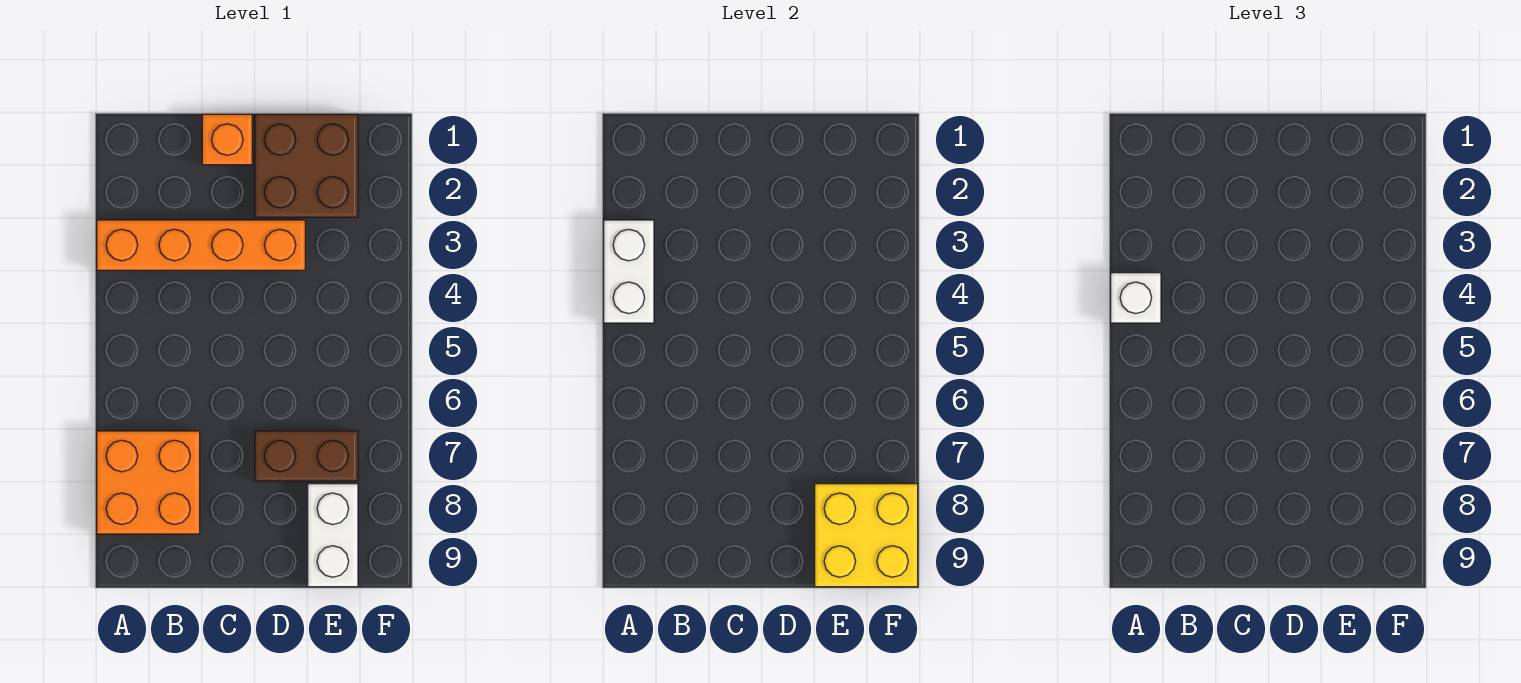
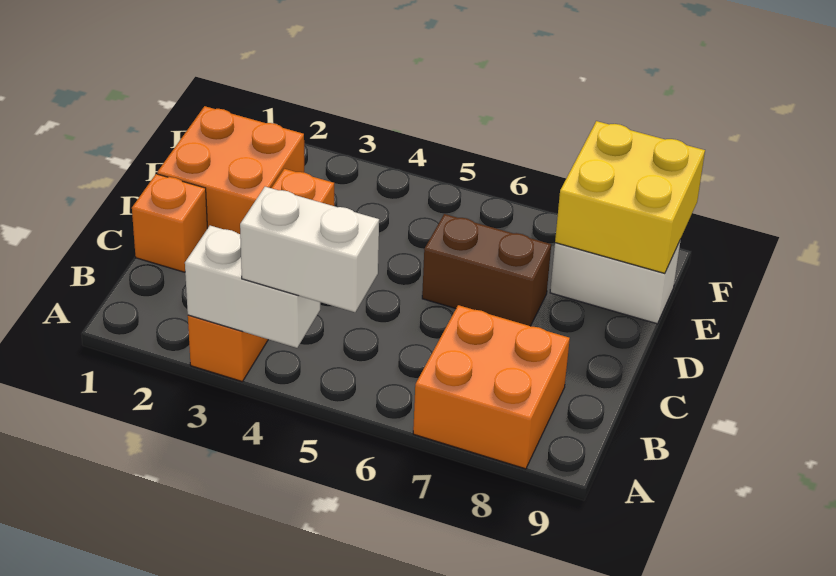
white brick A4 level 3 -> white brick A4:A5 level 3
brown brick D1:E2 level 1 -> orange brick D1:E2 level 1
brown brick D7:E7 level 1 -> brown brick D6:D7 level 1

